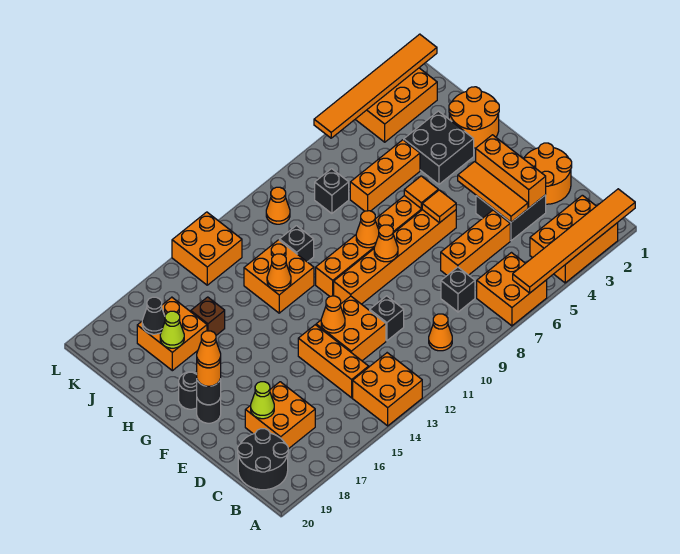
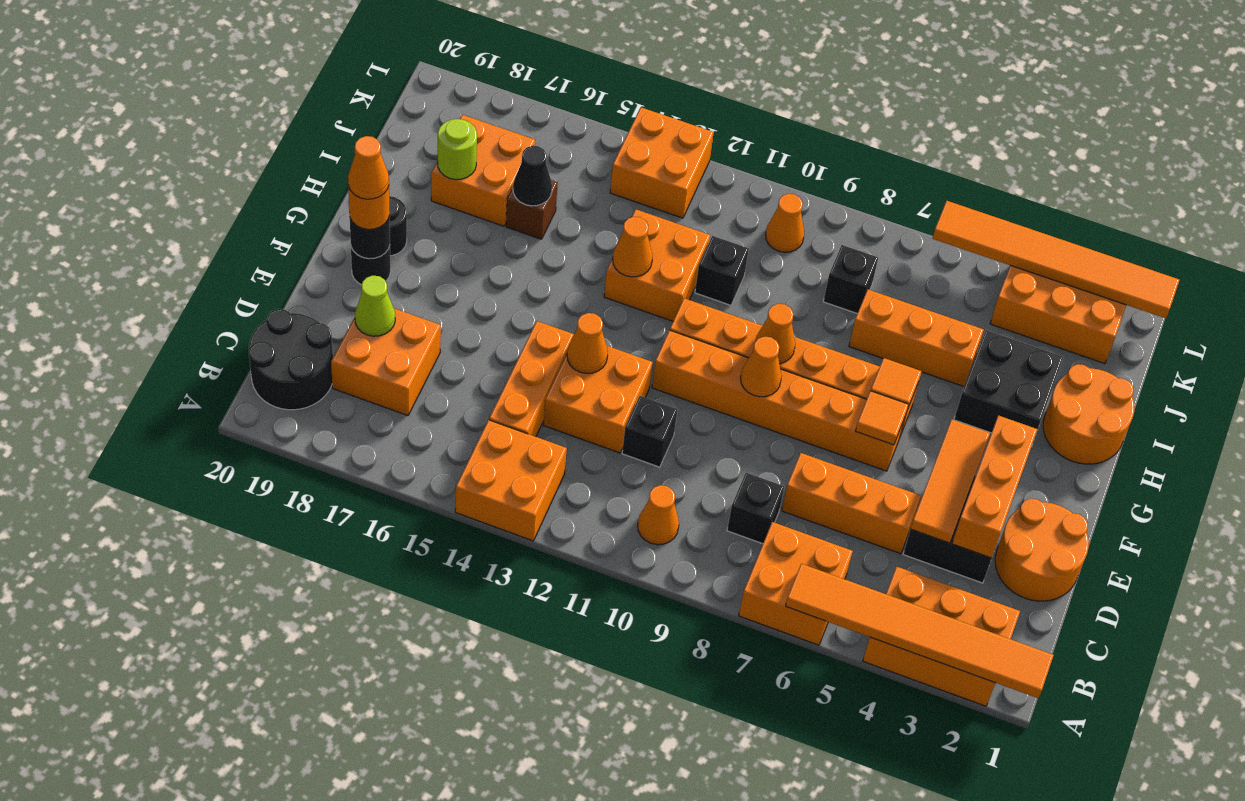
lime cone I18 level 2 -> lime round brick I18 level 2
black cone J18 level 2 -> black cone I16 level 2

